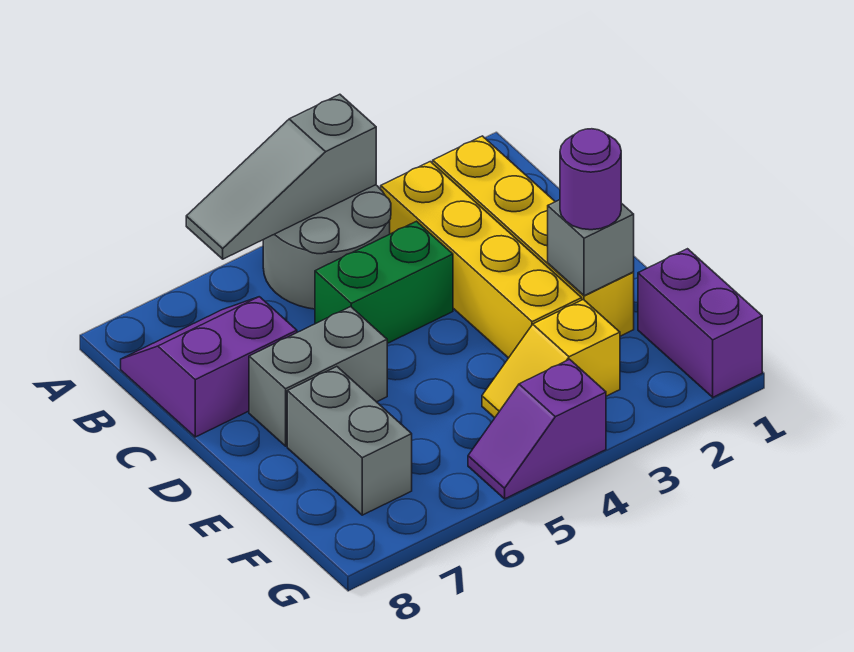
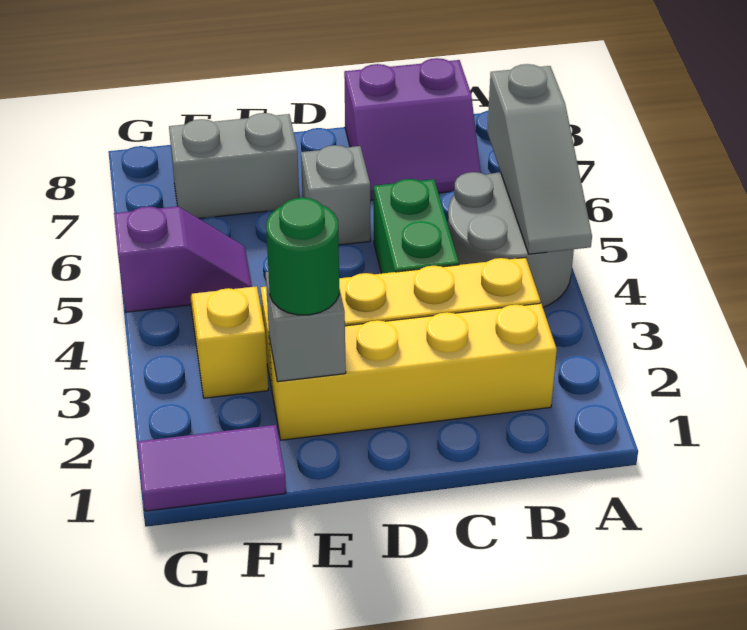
grey slope A4:A6 level 2 top 4 -> grey slope A4:A6 level 2 top 6
purple slope B7:C8 level 1 top C -> purple slope B7:C8 level 1 top 8
grey brick D6:D7 level 1 -> grey brick D6 level 1
purple round brick E2 level 3 -> green round brick E2 level 3
purple brick F1:G1 level 1 -> purple tile F1:G1 level 1
purple slope G4:G5 level 1 top 4 -> purple slope F5:G5 level 1 top G

